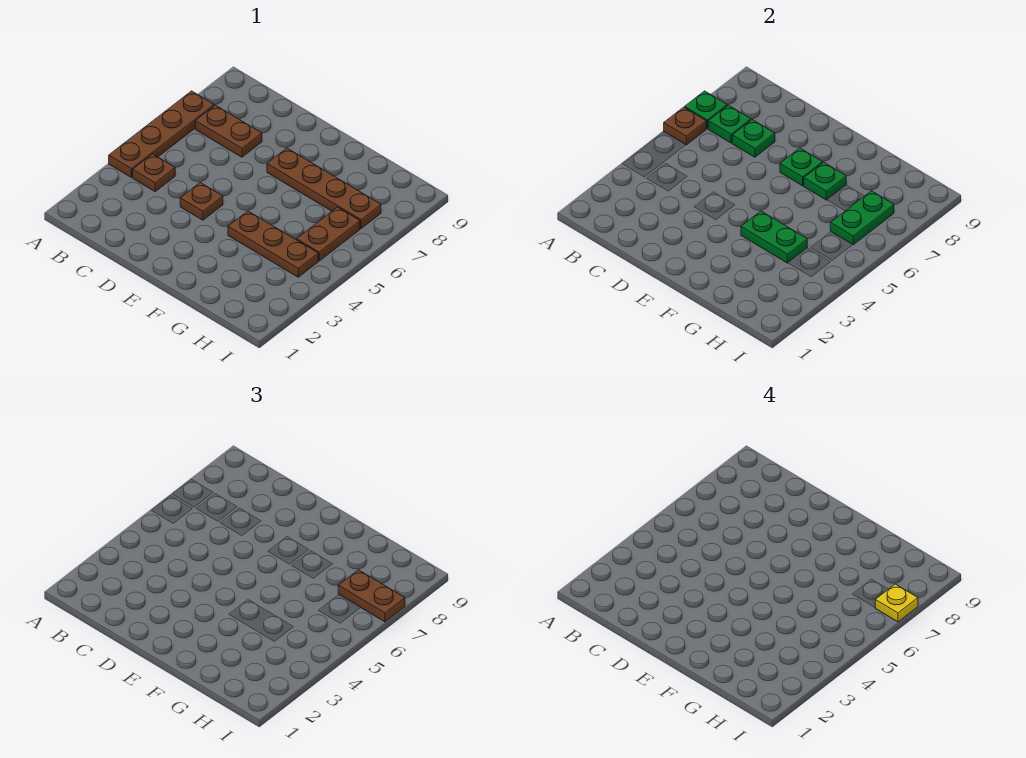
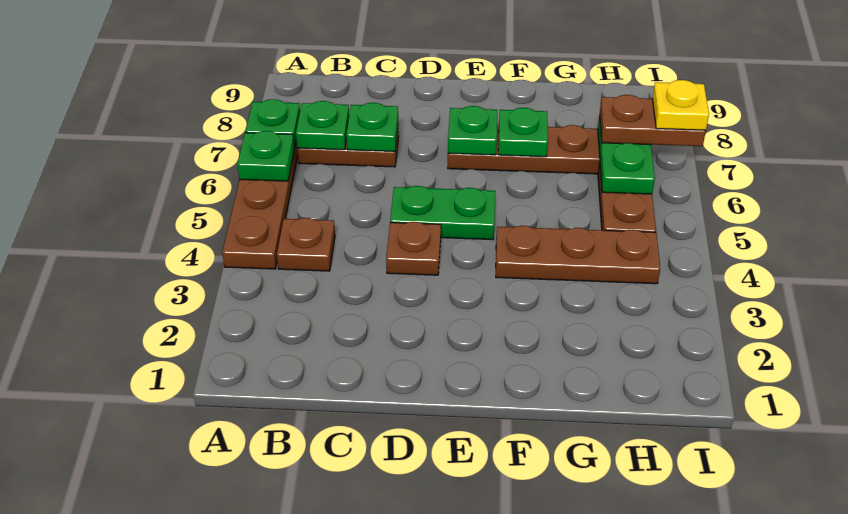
brown plate A6 level 2 -> green plate A6 level 2
green plate F4:G4 level 2 -> green plate D5:E5 level 1

